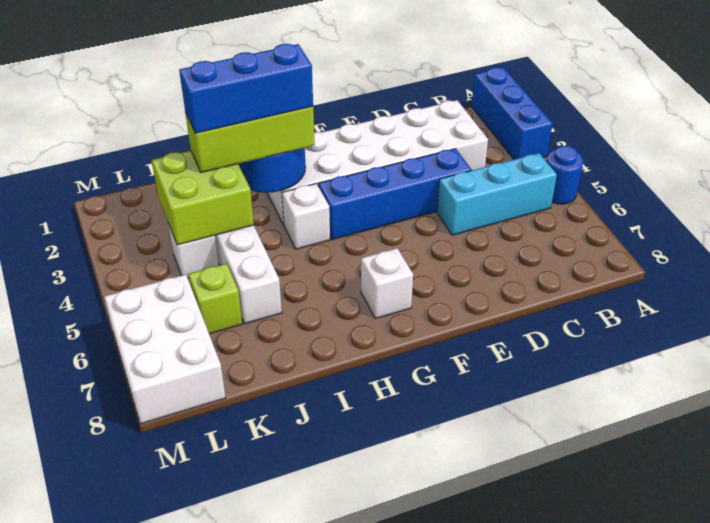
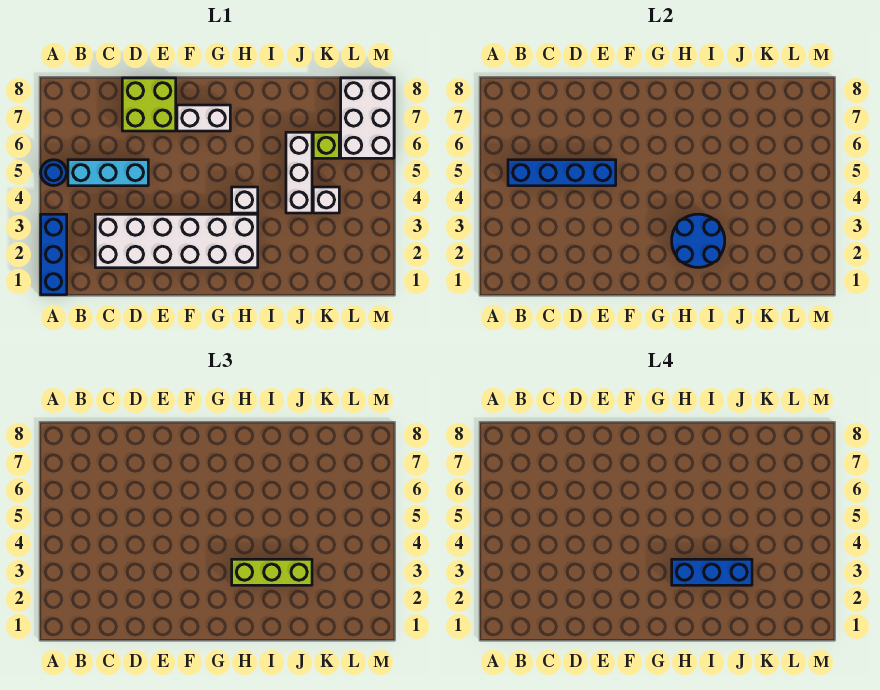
blue brick D4:G4 level 1 -> blue brick B5:E5 level 2
white brick G7 level 1 -> white brick F7:G7 level 1
lime brick J3:K4 level 2 -> lime brick D7:E8 level 1

